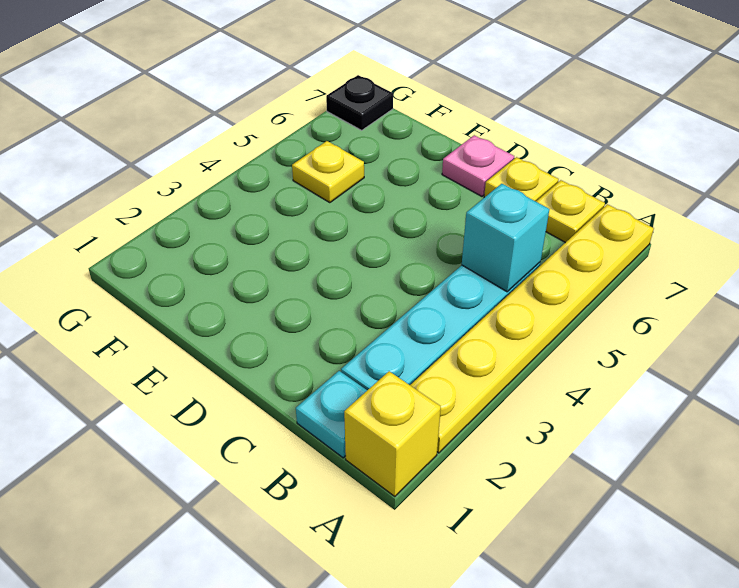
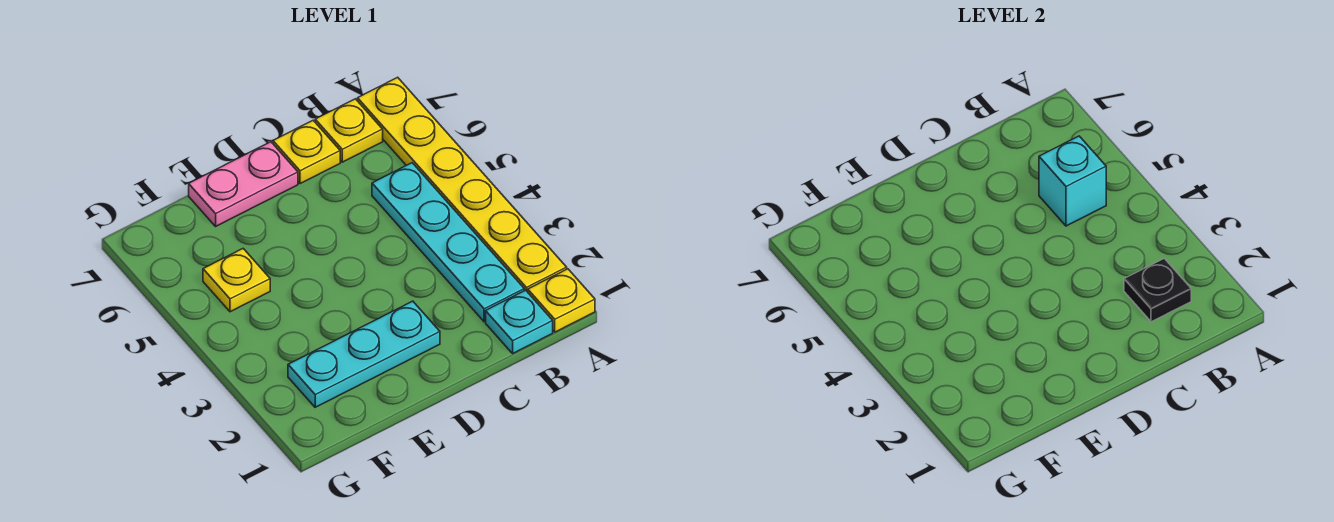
yellow brick A1 level 1 -> yellow plate A1 level 1
none -> cyan plate D2:F2 level 1
pink plate D7 level 1 -> pink plate D7:E7 level 1
black plate G7 level 1 -> black plate B2 level 2

